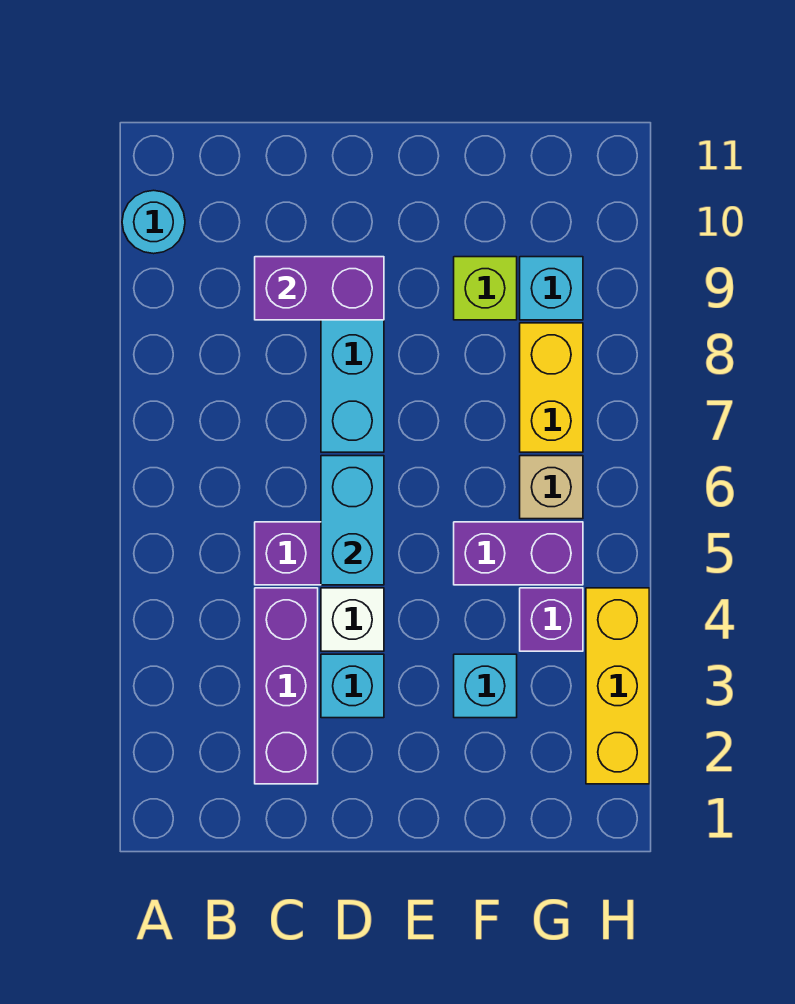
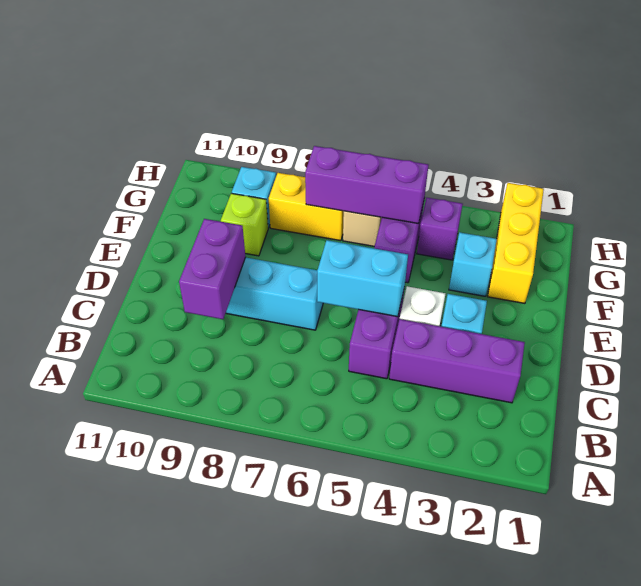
cyan round brick A10 level 1 -> none
none -> purple brick G5:G7 level 2
yellow brick H2:H4 level 1 -> yellow brick F2:H2 level 1

